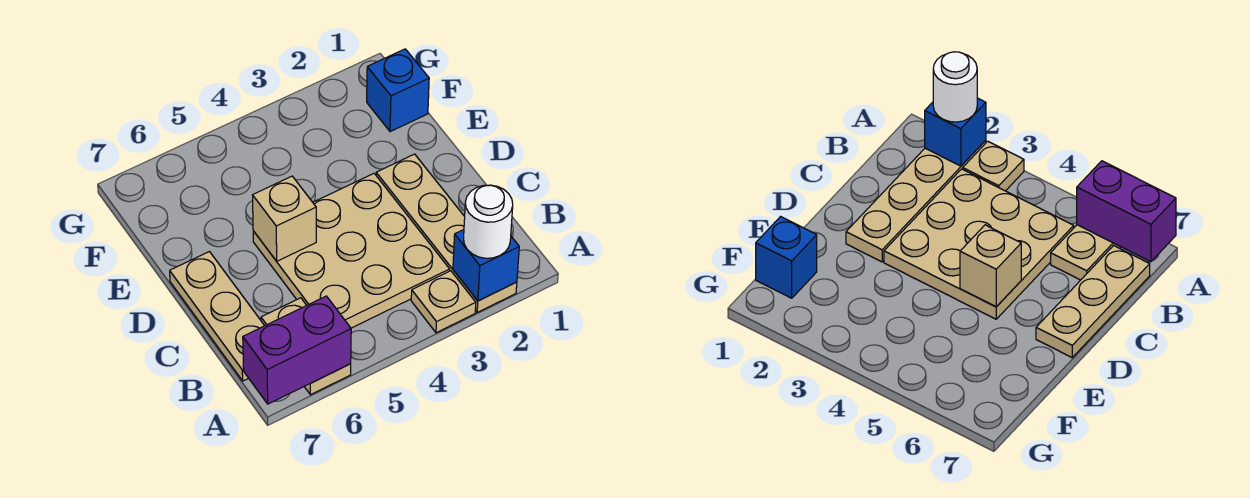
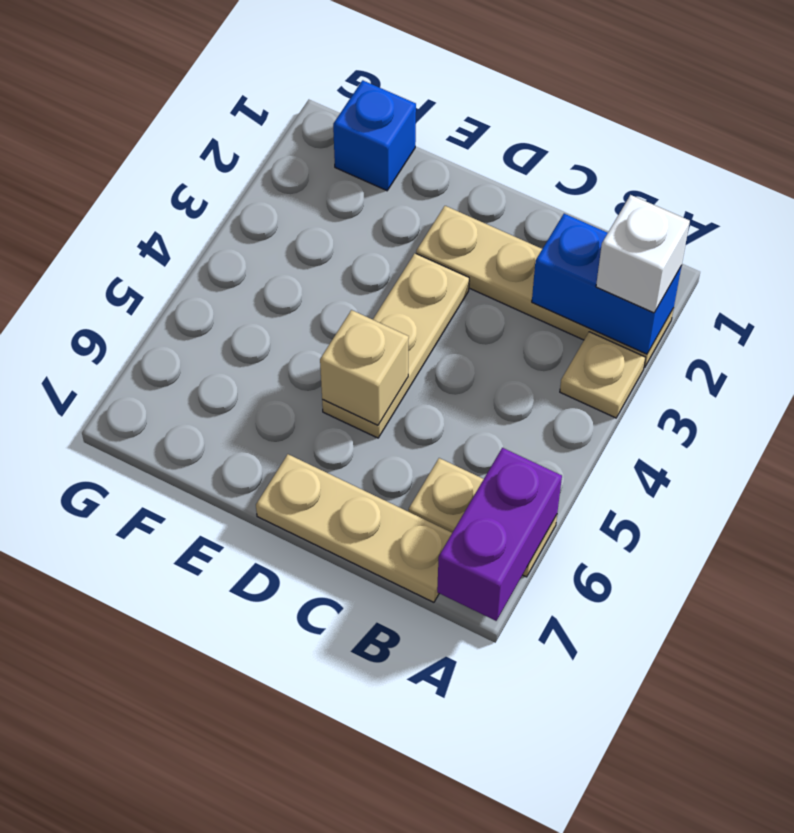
blue brick A2 level 2 -> blue brick A2:B2 level 2
white round brick A2 level 3 -> white brick A2 level 3
tan plate B3:D5 level 1 -> tan plate D3:D5 level 1

